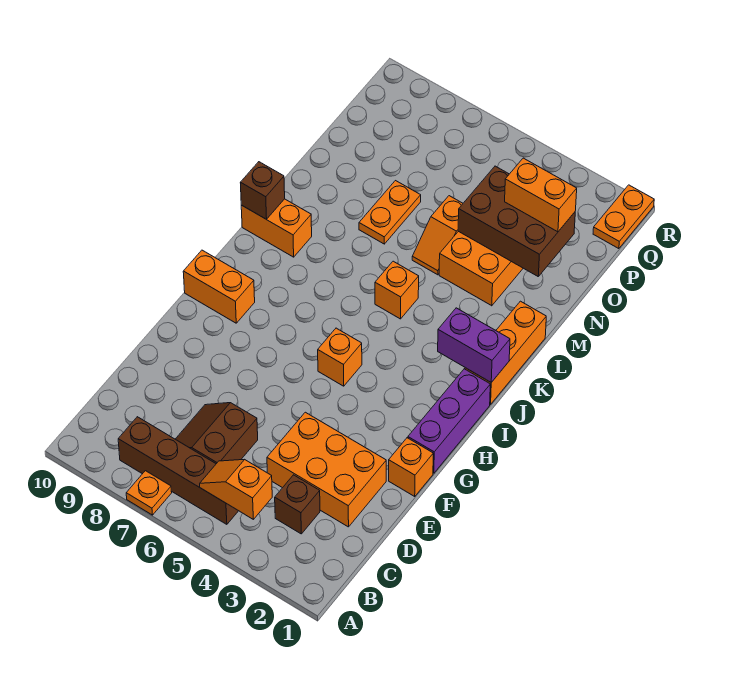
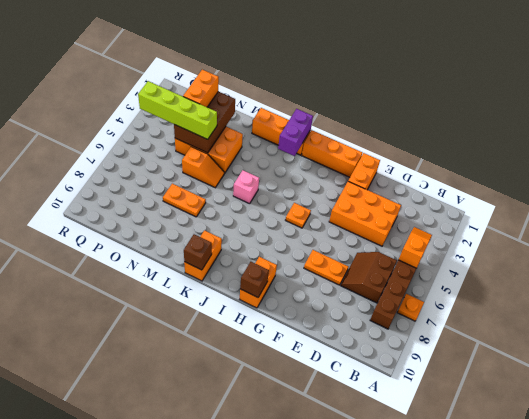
orange slope B4:B5 level 2 top 4 -> orange slope B4:B5 level 2 top 5
brown brick C3 level 1 -> brown brick H10 level 2
brown slope C6:D7 level 1 top 6 -> brown slope C6:D7 level 1 top C
orange brick D2:E4 level 1 -> orange brick D3:F4 level 1
orange brick F1 level 1 -> orange brick F1:F2 level 1
purple brick G1:I1 level 1 -> orange brick G1:I1 level 1
orange brick H5 level 1 -> orange plate H5 level 1
orange brick K5 level 1 -> pink brick K5 level 1
none -> lime brick N4:Q4 level 3
orange plate Q1:R1 level 1 -> orange plate E7:F7 level 1

